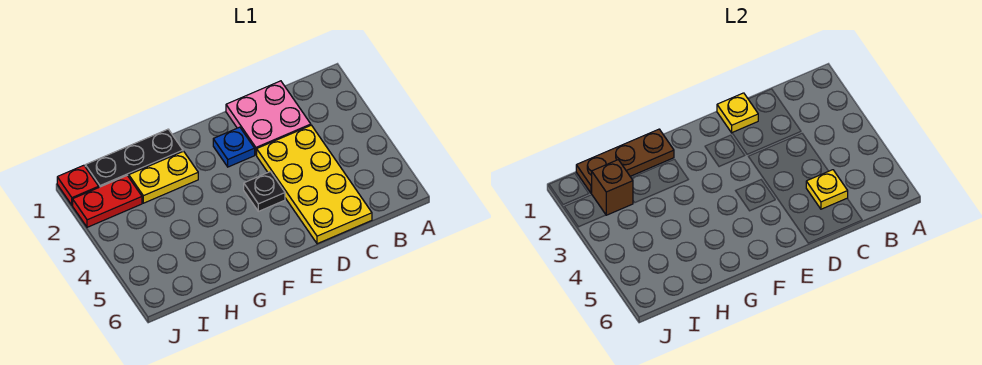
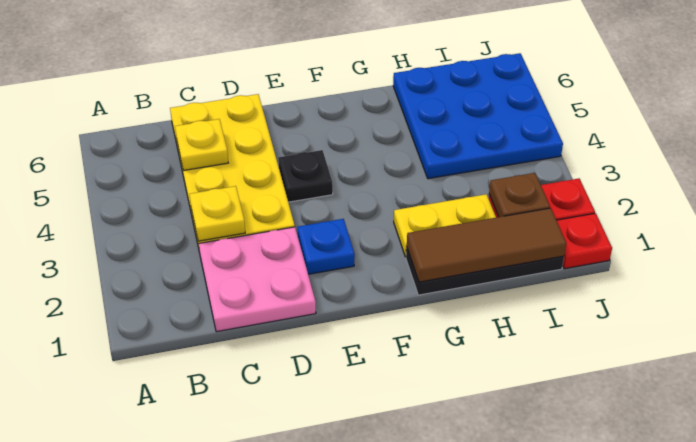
yellow plate D1 level 2 -> yellow plate C3 level 2
brown plate G1:I1 level 2 -> brown tile G1:I1 level 2
none -> blue plate H4:J6 level 1
brown brick I2 level 2 -> brown plate I2 level 2

